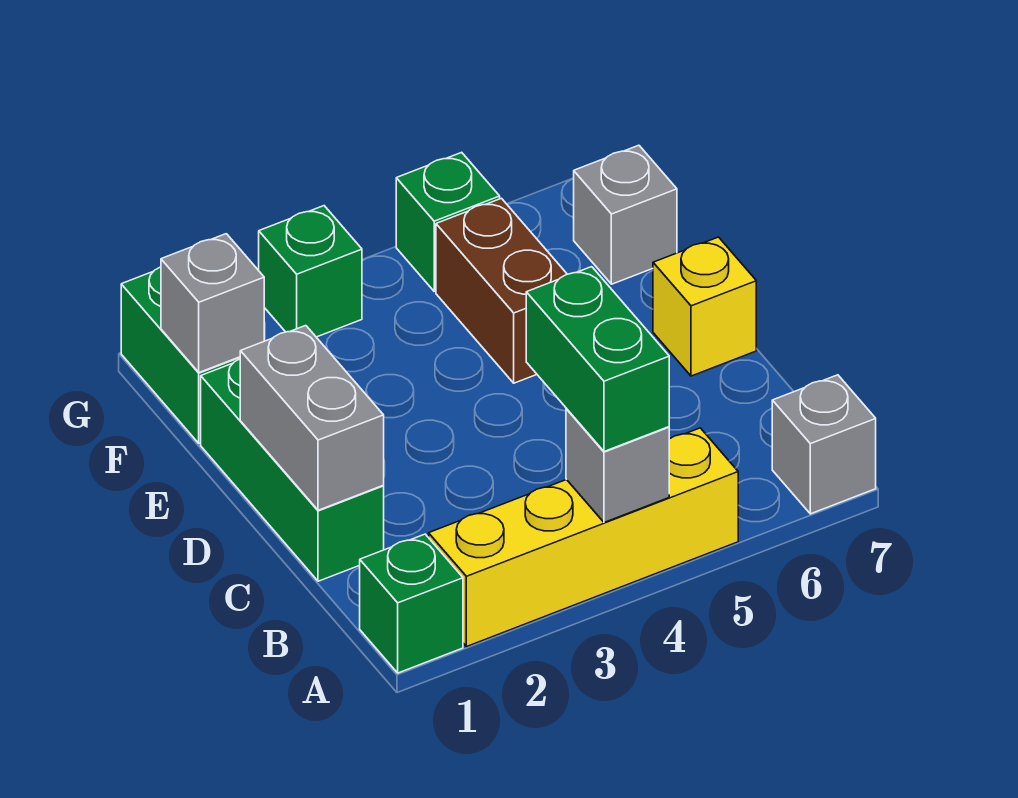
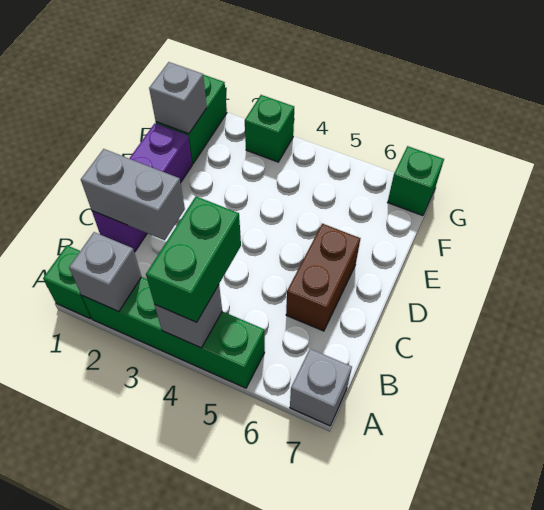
yellow brick A2:A5 level 1 -> green brick A2:A5 level 1
green brick C1:E1 level 1 -> purple brick C1:E1 level 1
grey brick C1:D1 level 2 -> grey brick C1:C2 level 2
yellow brick D7 level 1 -> none
brown brick E5:F5 level 1 -> brown brick C6:D6 level 1
grey brick F7 level 1 -> grey brick A2 level 2
green brick G5 level 1 -> green brick G7 level 1

